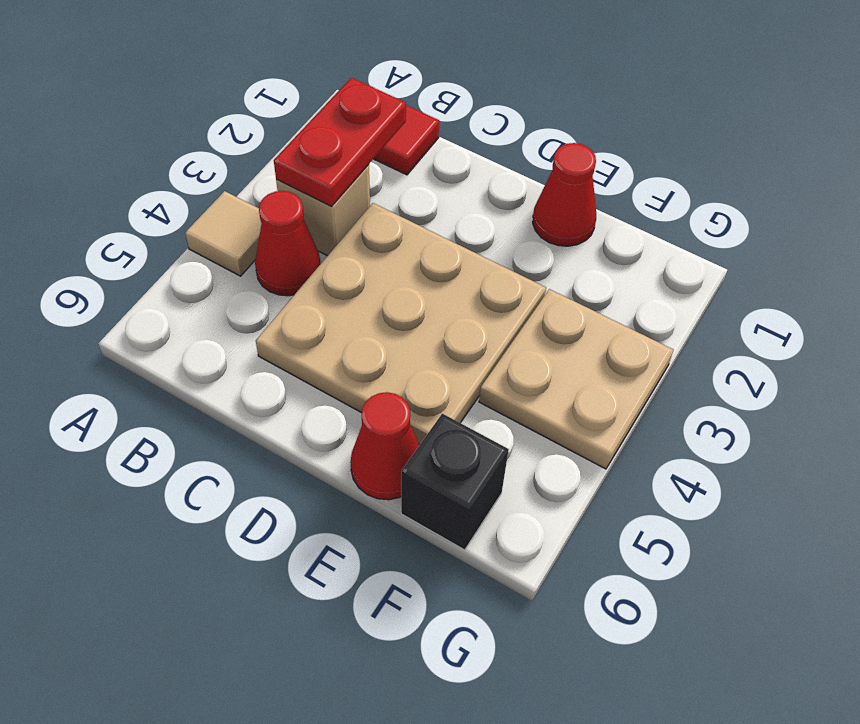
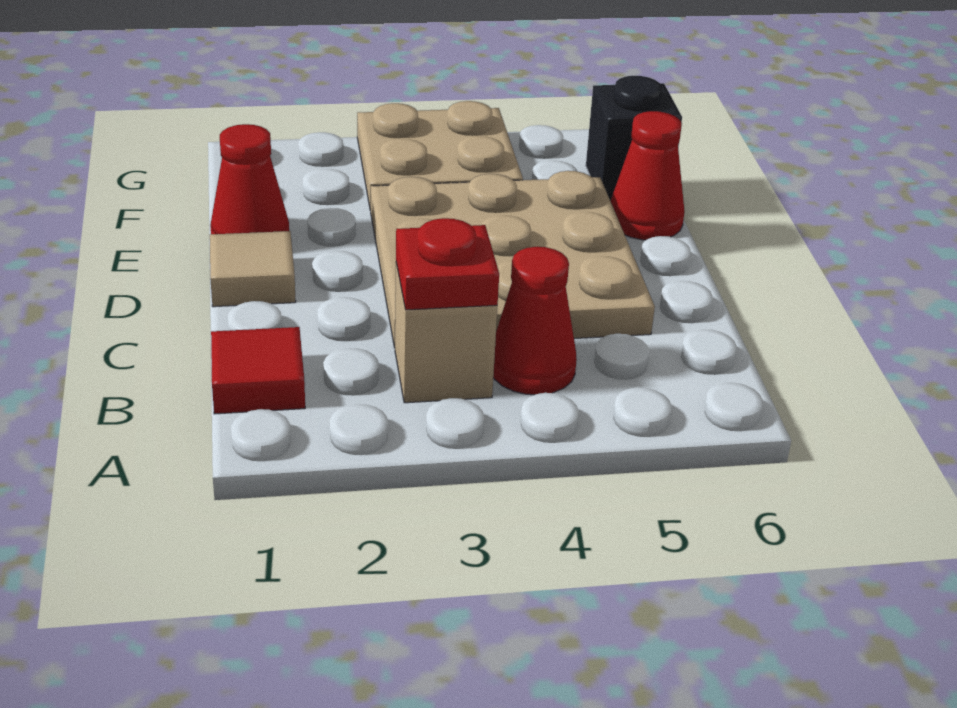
tan tile A4 level 1 -> tan tile D1 level 1
red plate B2:B3 level 2 -> red plate B3 level 2

